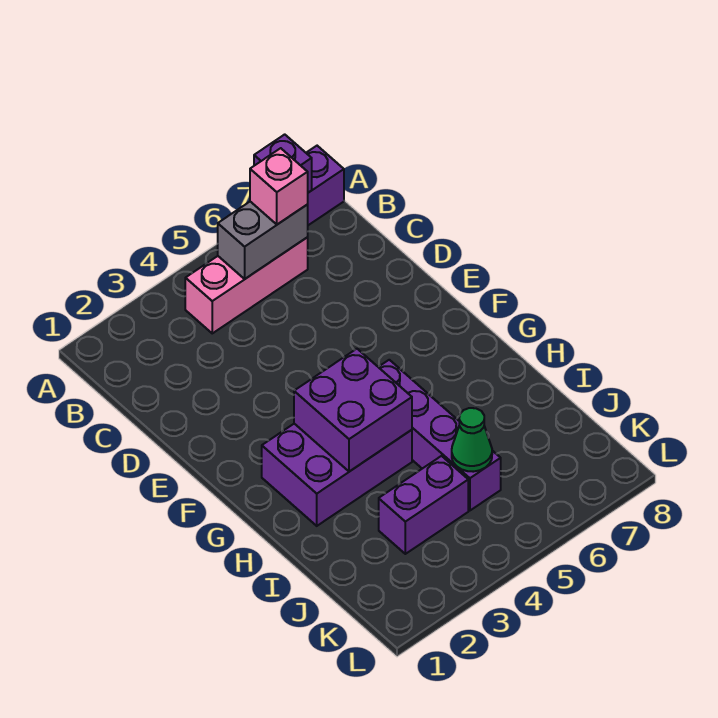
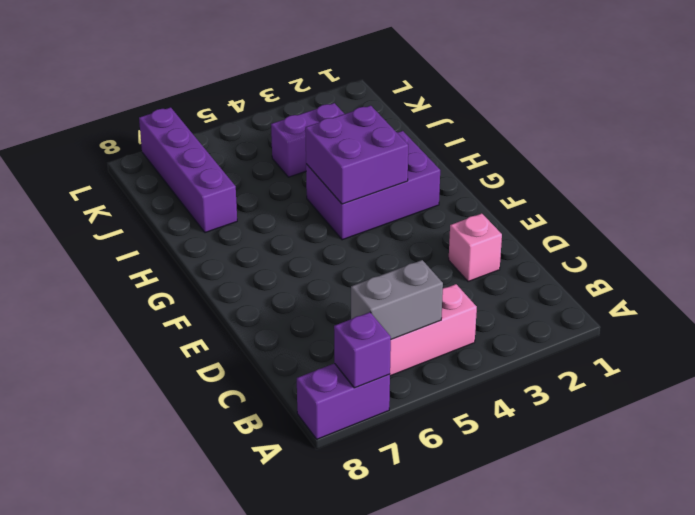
pink brick B6 level 3 -> pink brick D2 level 1
purple brick G5:J5 level 1 -> purple brick I7:L7 level 1
green cone J5 level 2 -> none

